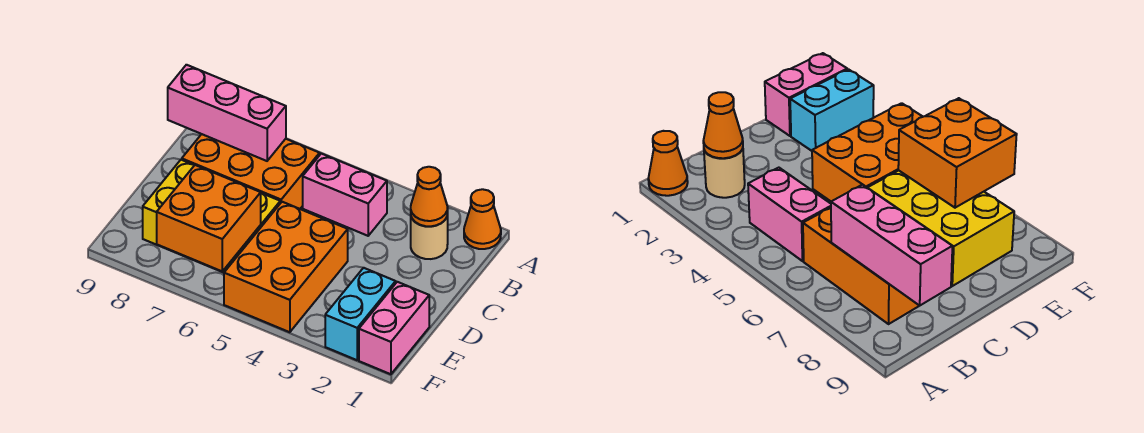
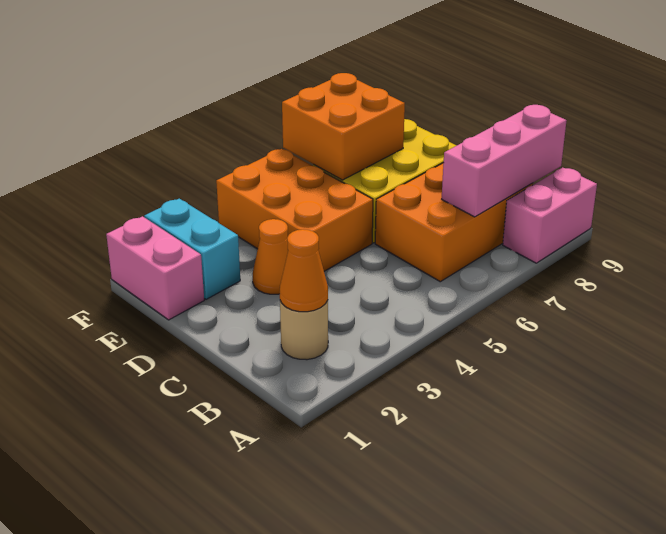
orange cone A1 level 1 -> orange cone D3 level 1
pink brick B4:B5 level 1 -> pink brick A8:A9 level 1

